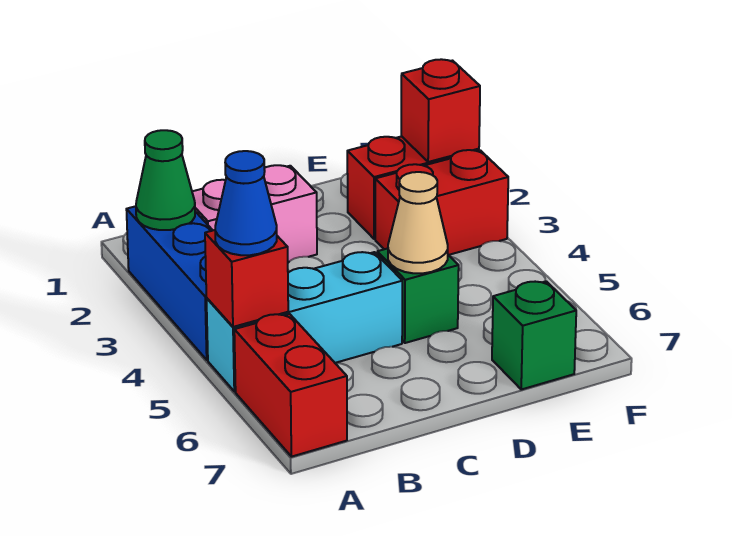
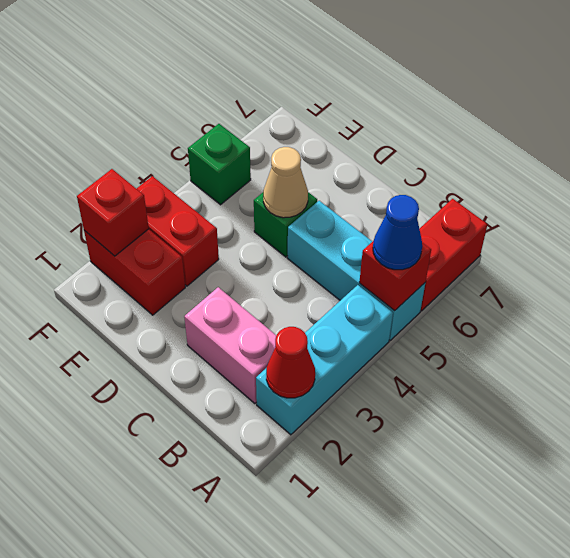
blue brick A2:A4 level 1 -> cyan brick A2:A4 level 1
green cone A2 level 2 -> red cone A2 level 2
green brick E7 level 1 -> green brick F5 level 1

